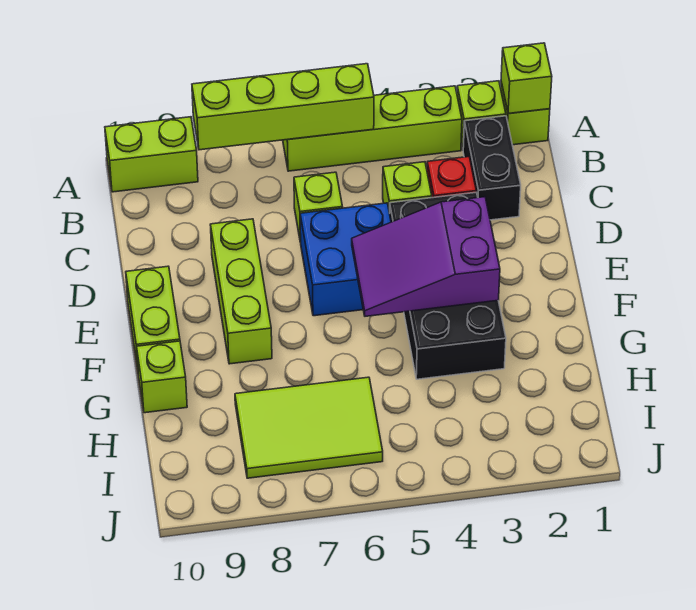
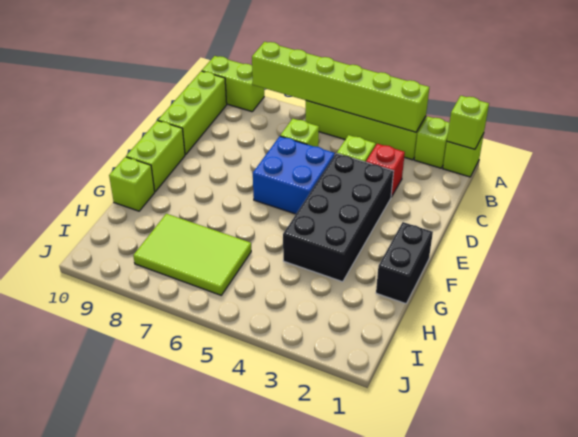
lime brick A5:A8 level 2 -> lime brick A3:A8 level 2
black brick B2:C2 level 1 -> black brick F1:G1 level 1
lime brick D8:F8 level 1 -> lime brick B10:D10 level 1
purple slope E3:F5 level 2 top 3 -> none

